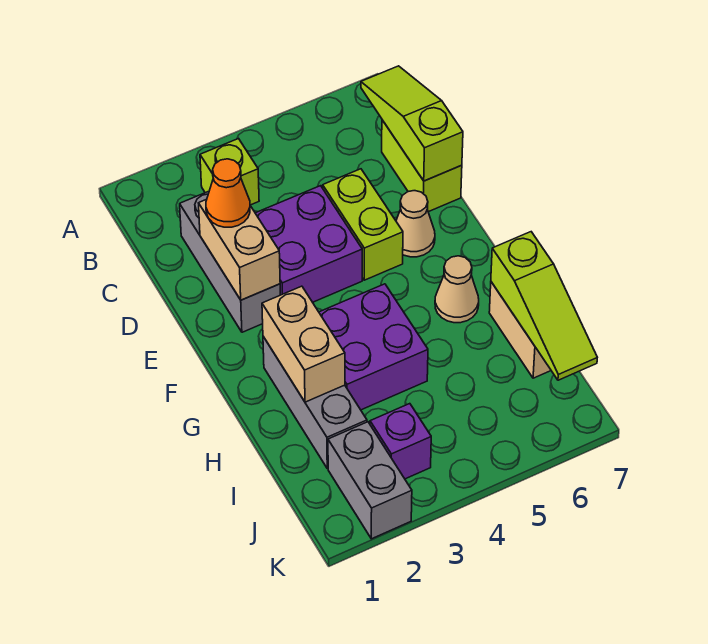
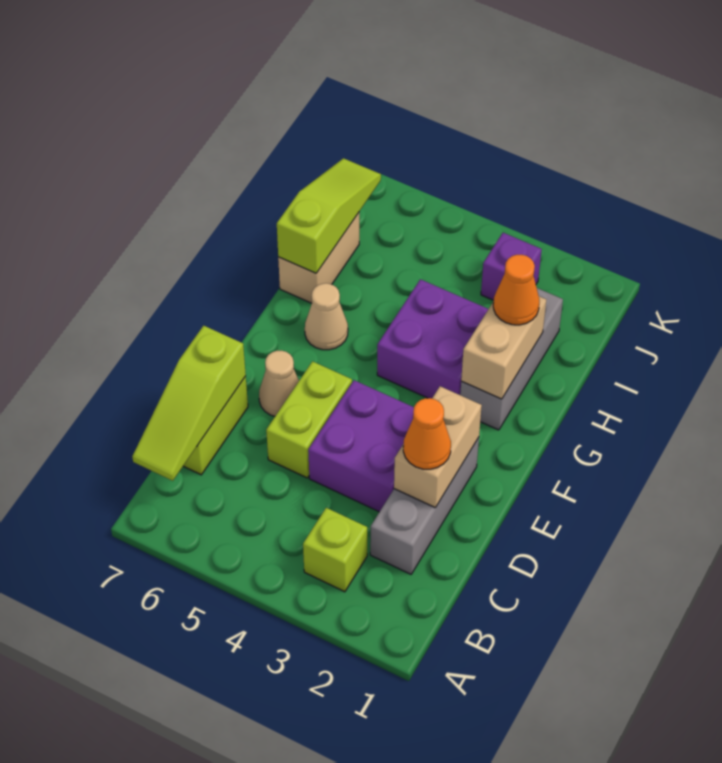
none -> orange cone H2 level 3
grey brick J2:K2 level 1 -> none

